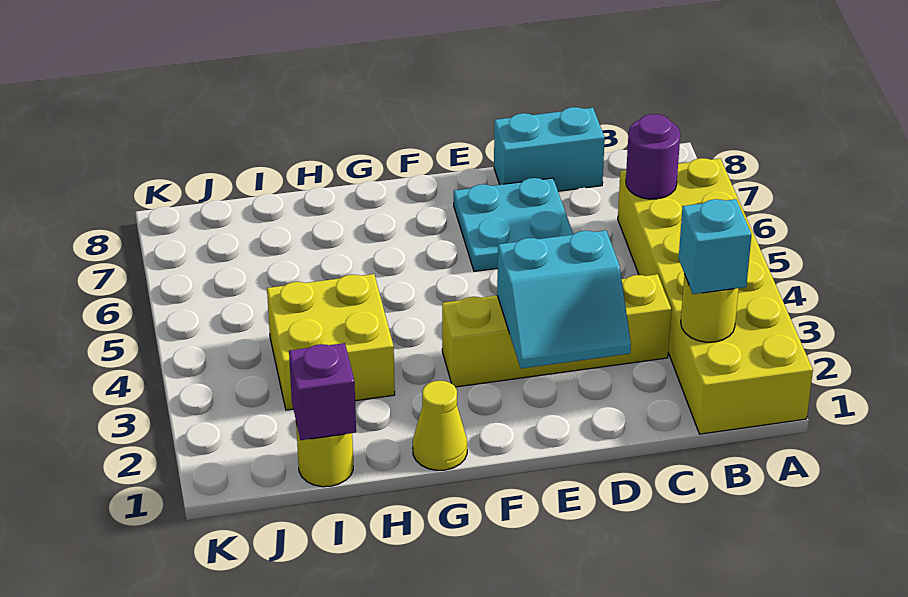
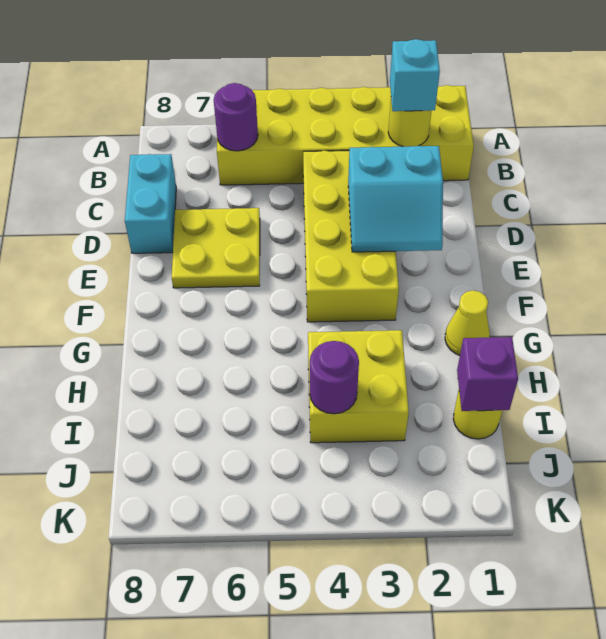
yellow brick C3:F3 level 1 -> yellow brick C3:F4 level 1
cyan slope D2:E3 level 2 top 3 -> cyan slope D2:E3 level 2 top D
cyan plate D6:E7 level 1 -> yellow plate D6:E7 level 1
none -> purple round brick I4 level 2

